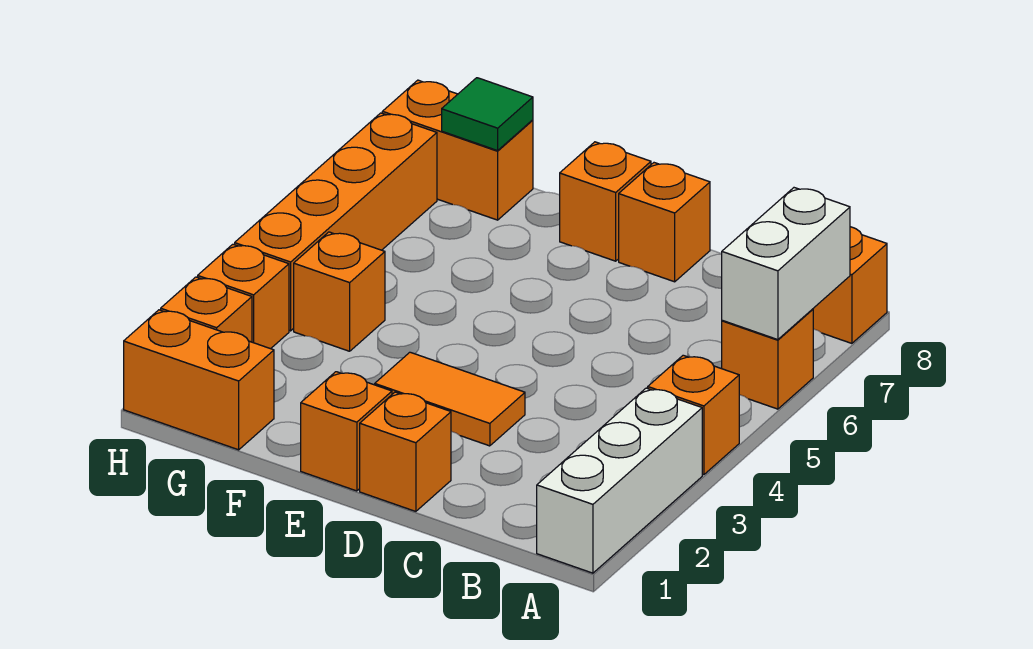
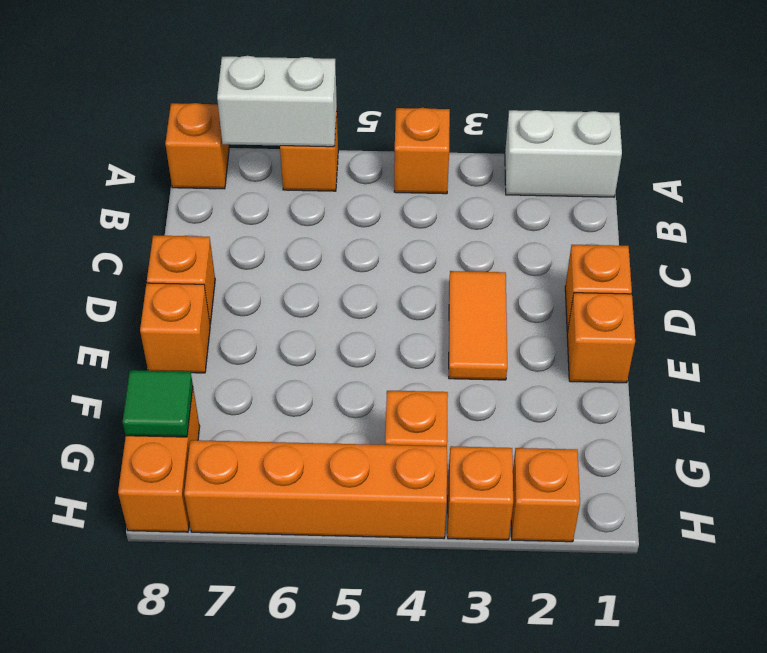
white brick A1:A3 level 1 -> white brick A1:A2 level 1
orange brick G1:H1 level 1 -> none

